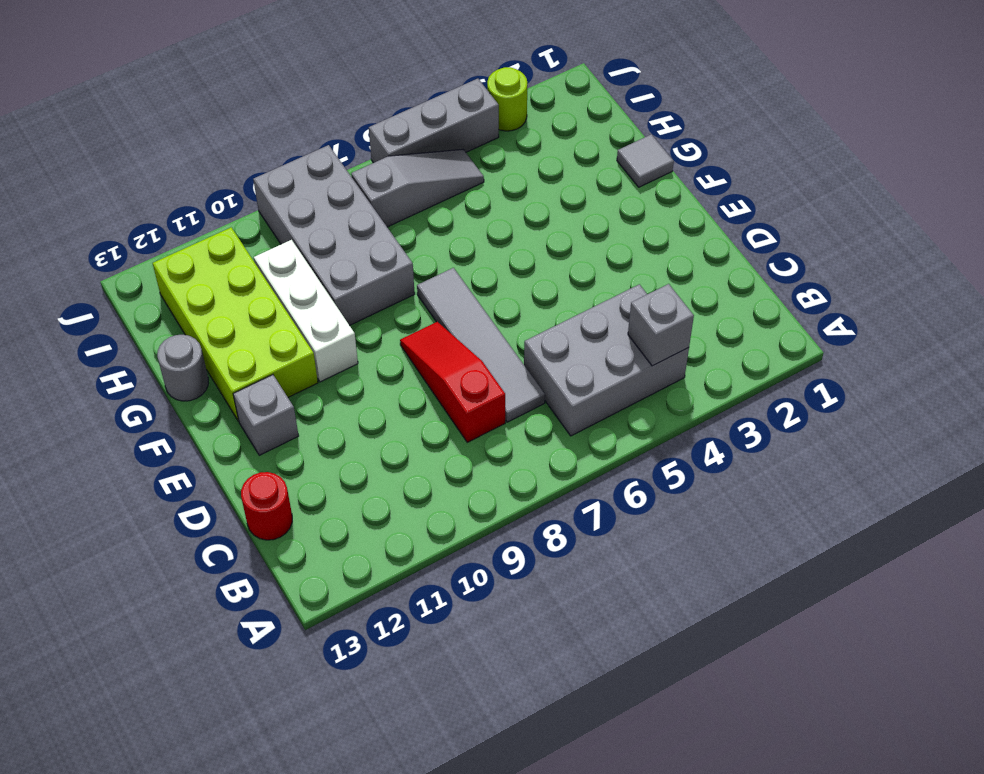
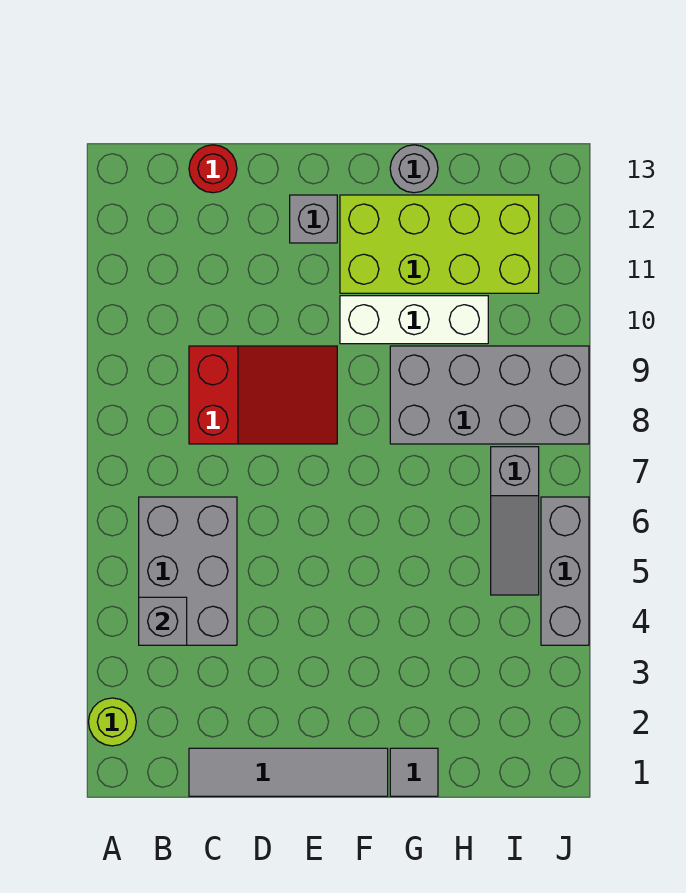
grey tile C7:F7 level 1 -> grey tile C1:F1 level 1
red slope C8:E8 level 1 top C -> red slope C8:E9 level 1 top C
lime round brick J3 level 1 -> lime round brick A2 level 1

